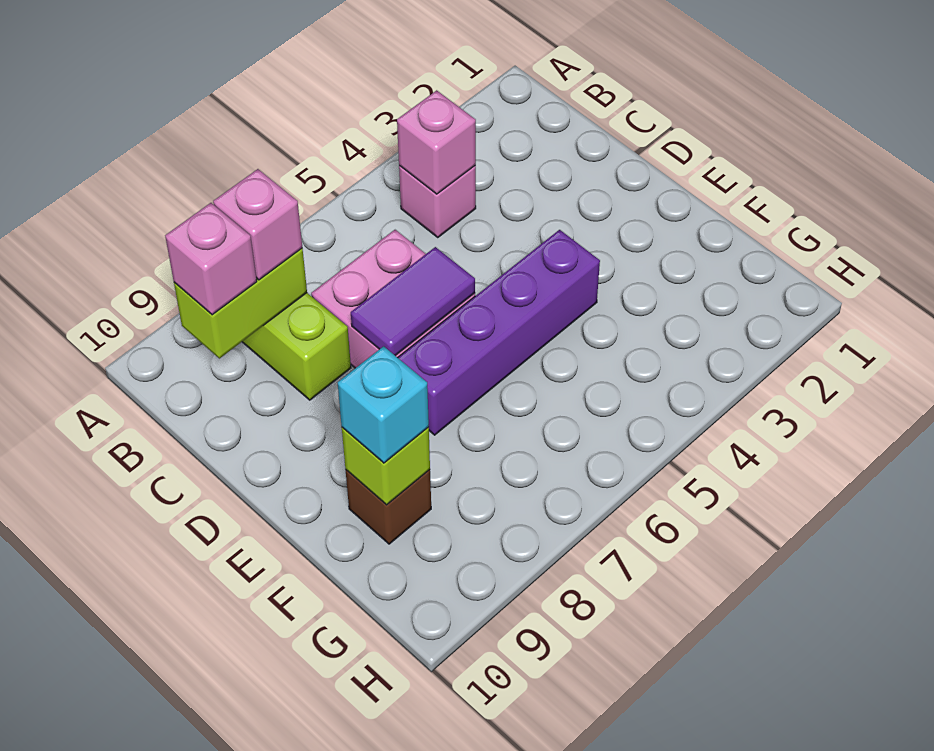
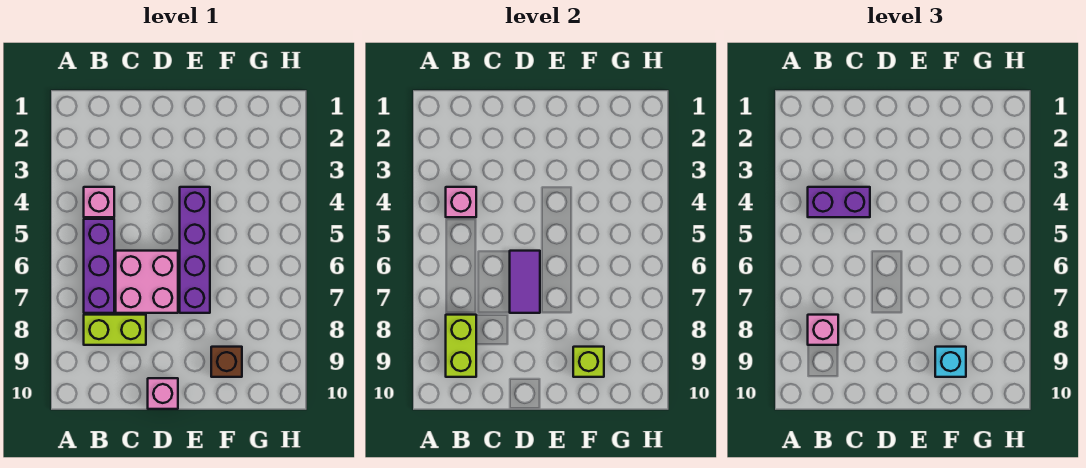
none -> purple brick B4:C4 level 3
none -> purple brick B5:B7 level 1
pink brick B9 level 3 -> pink brick D10 level 1

